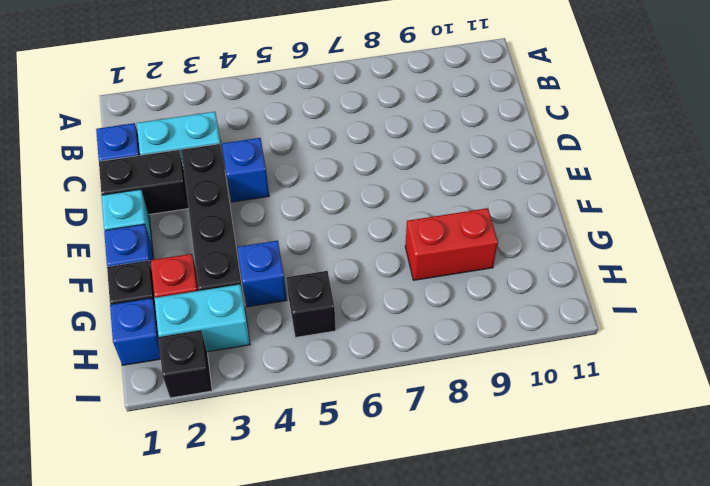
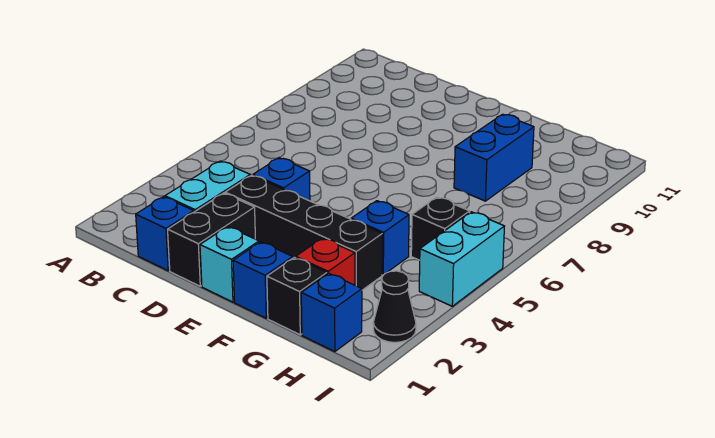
red brick G8:G9 level 1 -> blue brick G8:G9 level 1
cyan brick H2:H3 level 1 -> cyan brick I4:I5 level 1
black brick I2 level 1 -> black cone I2 level 1

